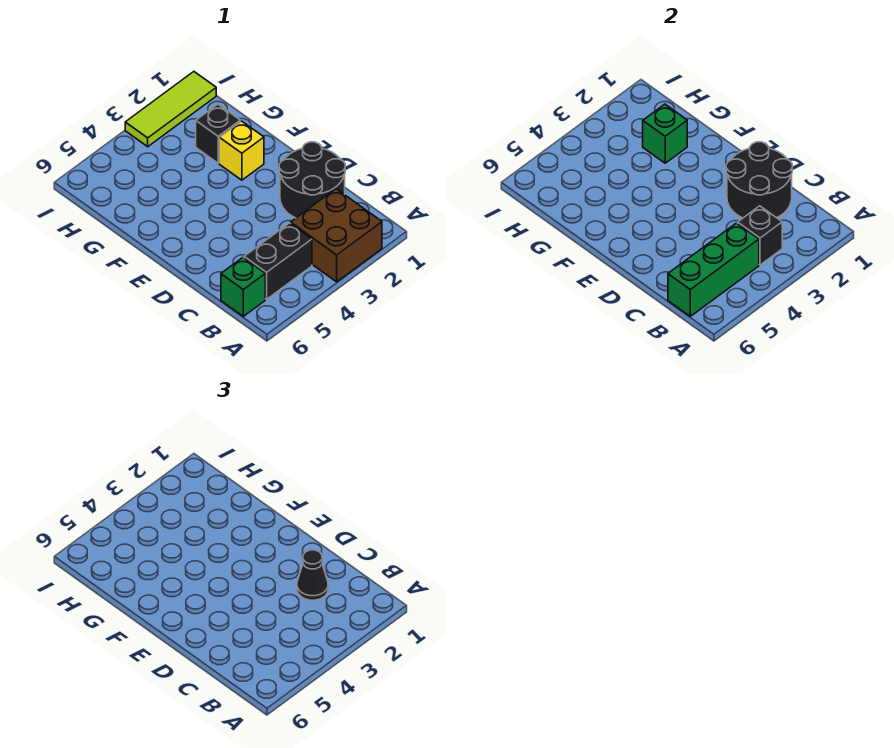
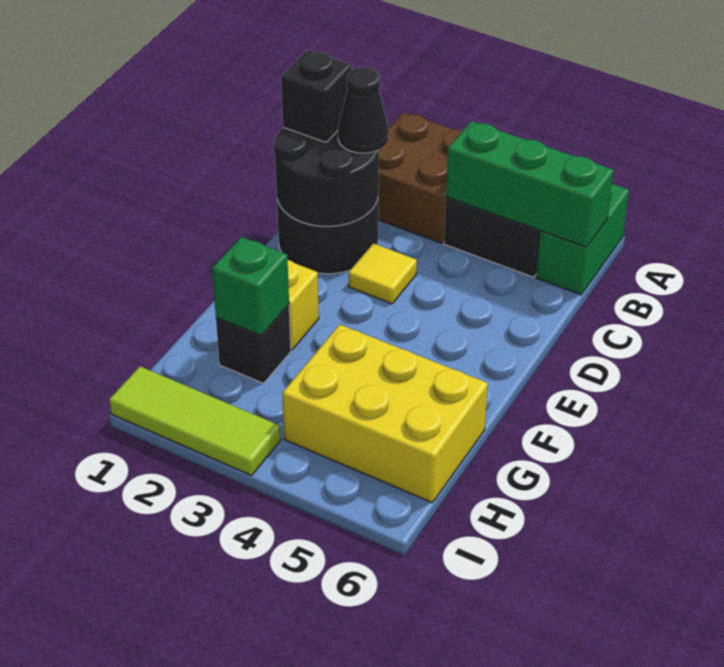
black brick B3 level 2 -> black brick C1 level 3
green brick B6 level 1 -> green brick A6:B6 level 1
none -> yellow tile D3 level 1
none -> yellow brick G4:H6 level 1

